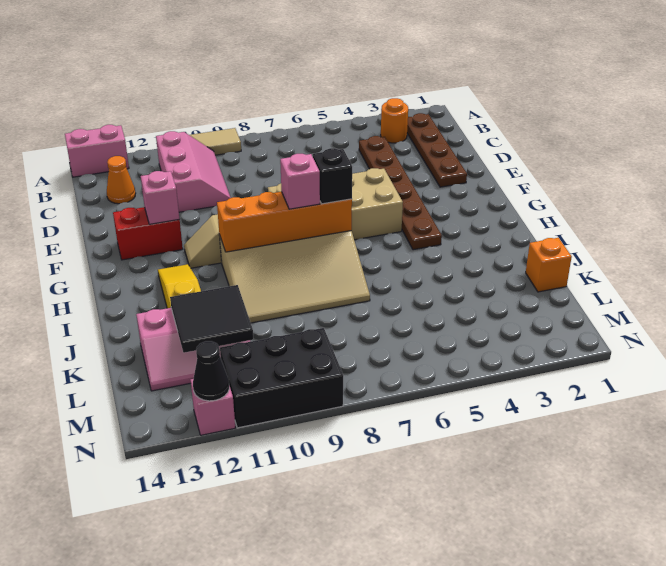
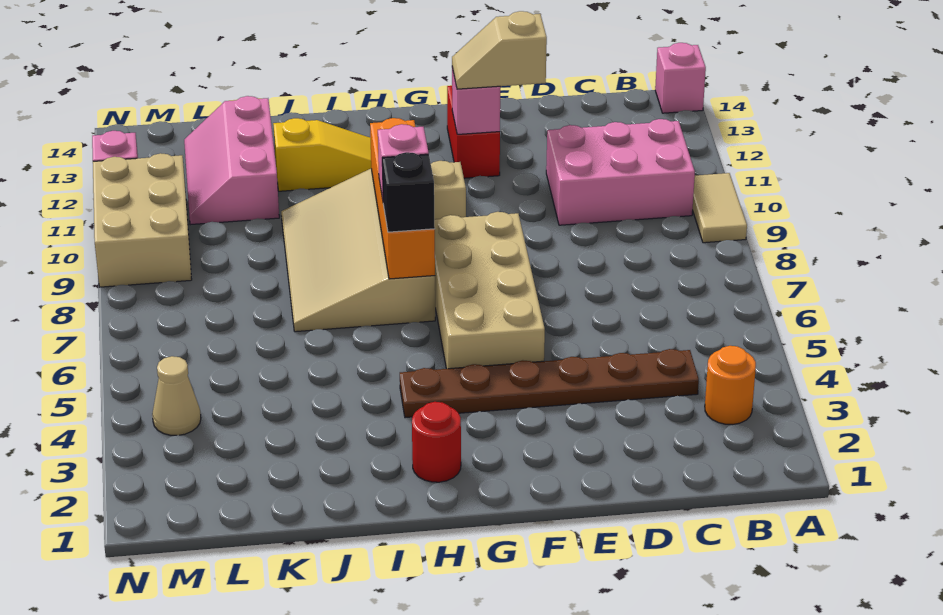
pink brick A13:A14 level 1 -> pink brick A14 level 1
brown plate B2:E2 level 1 -> none
pink slope B10:D11 level 1 top 11 -> pink brick B10:D11 level 1
orange cone C13 level 1 -> none
none -> tan slope E12:F12 level 3 top E
none -> red round brick H2 level 1
orange brick K1 level 1 -> none
black tile K11:L12 level 2 -> none
none -> tan cone M4 level 1
black brick M9:N11 level 1 -> tan brick M9:N11 level 1
black cone N12 level 2 -> none

